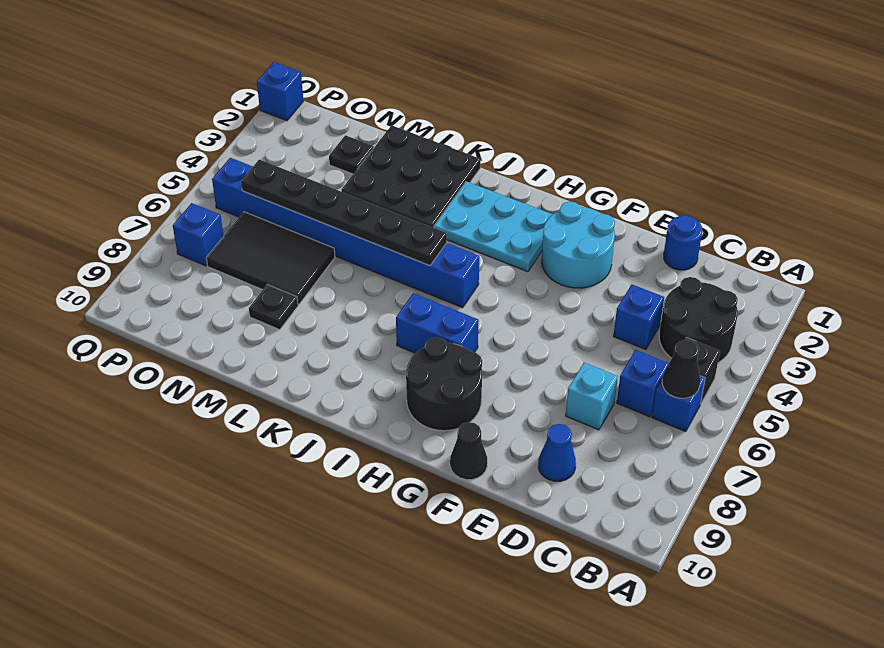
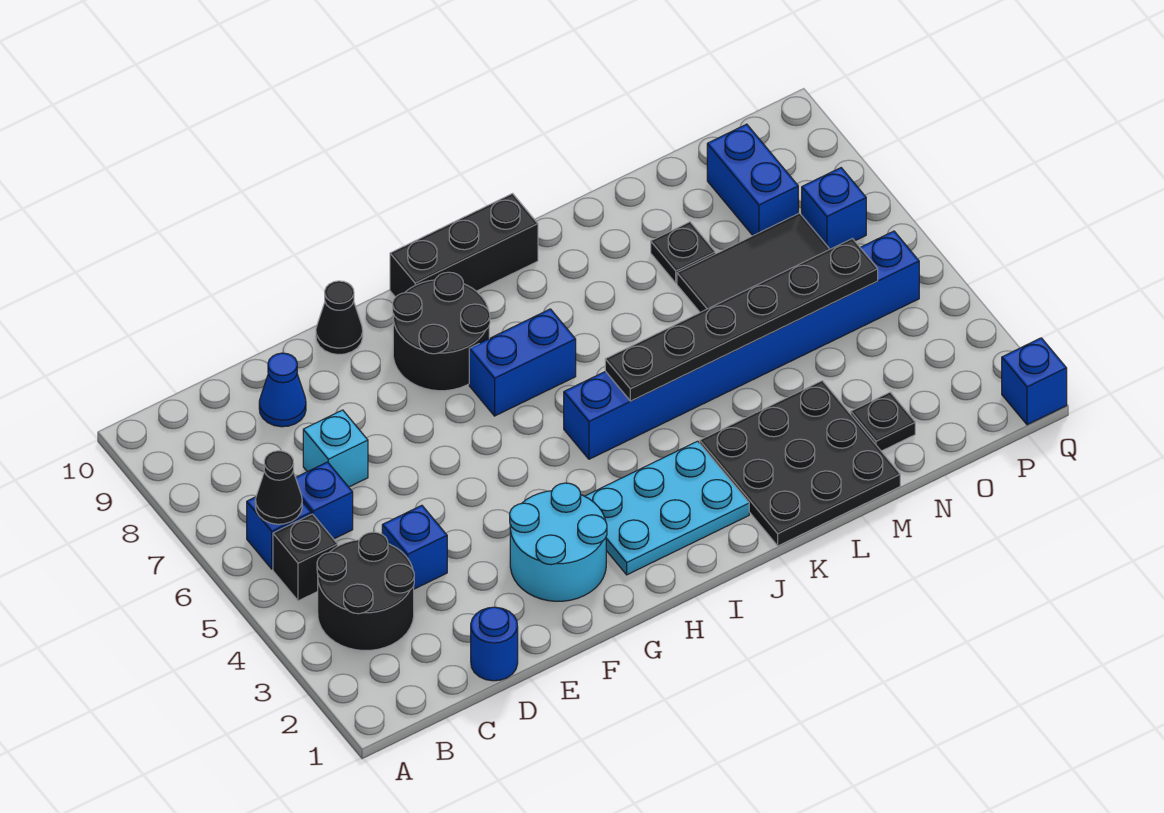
none -> black brick H10:J10 level 1
none -> blue brick O8:O9 level 1

